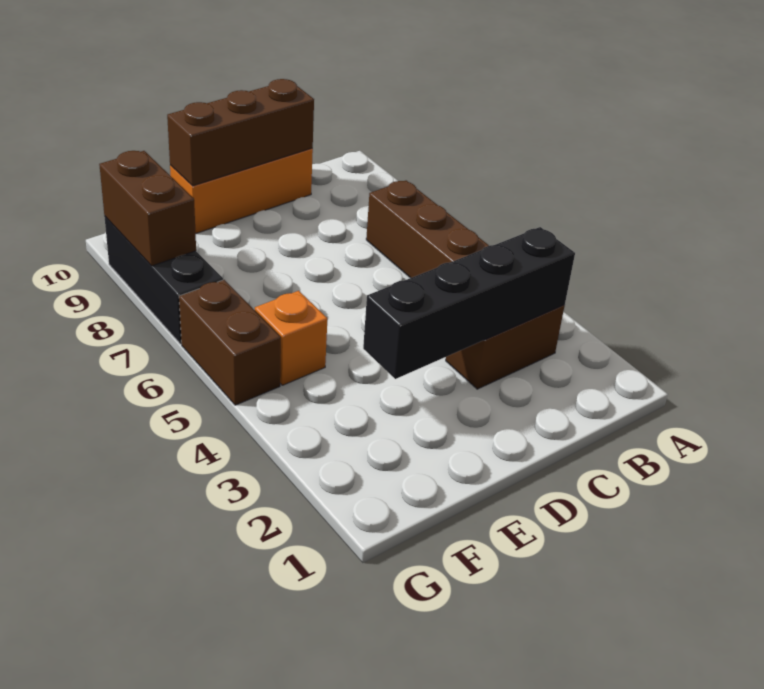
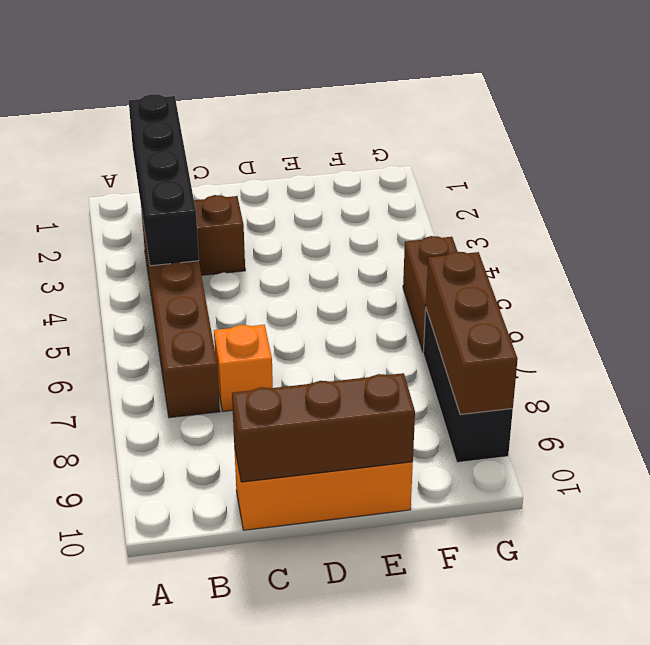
black brick B3:E3 level 2 -> black brick B1:B4 level 2
orange brick F5 level 1 -> orange brick C7 level 1
brown brick G8:G9 level 2 -> brown brick G7:G9 level 2

